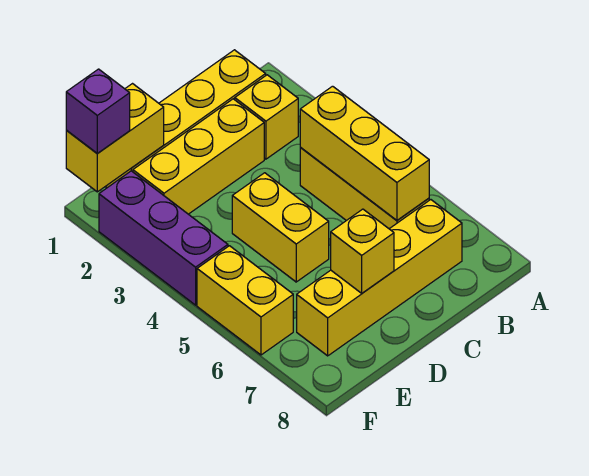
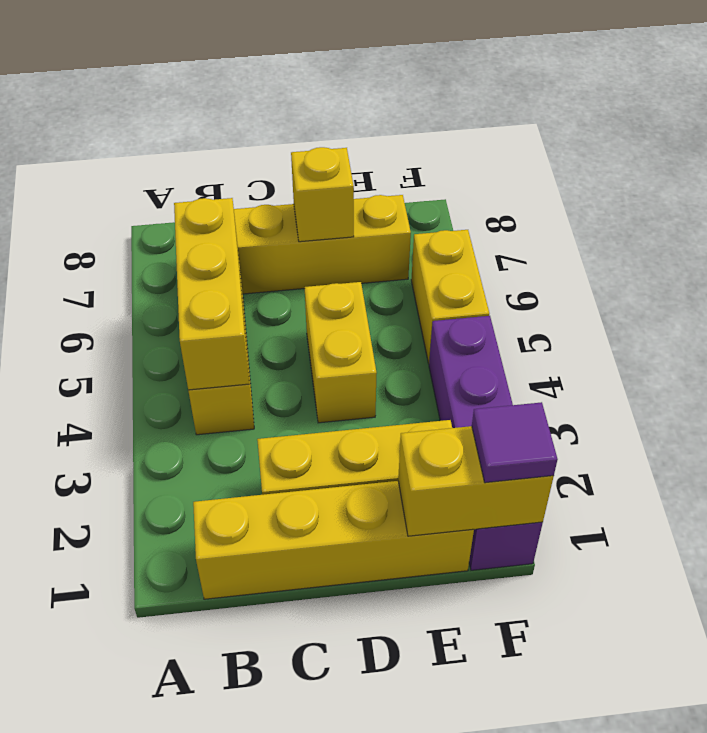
yellow brick B2 level 1 -> none
purple brick F1 level 3 -> purple tile F1 level 3
purple brick F2:F4 level 1 -> purple brick F1:F4 level 1

